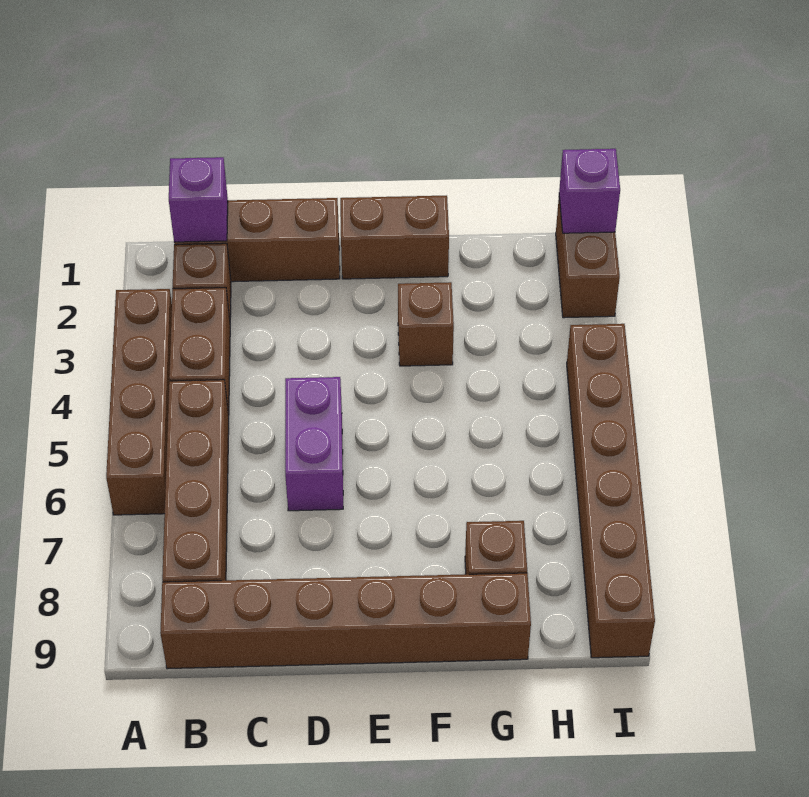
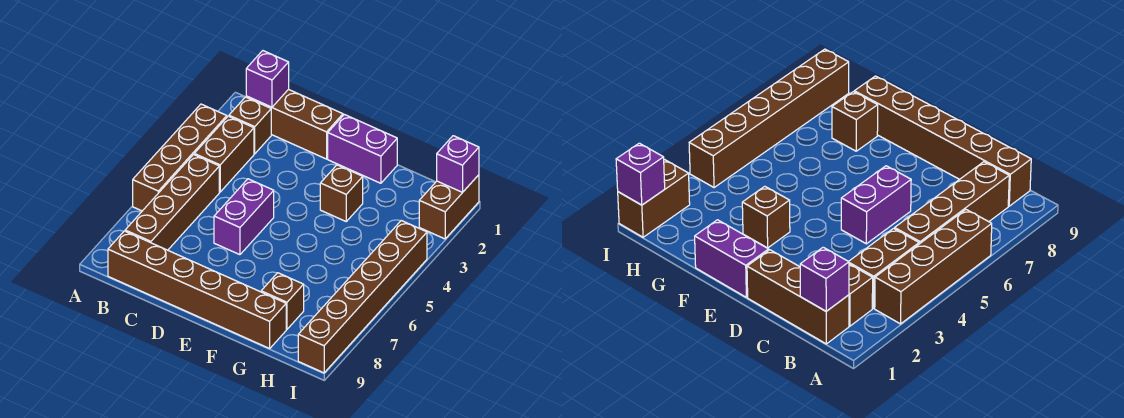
brown brick E1:F1 level 1 -> purple brick E1:F1 level 1

